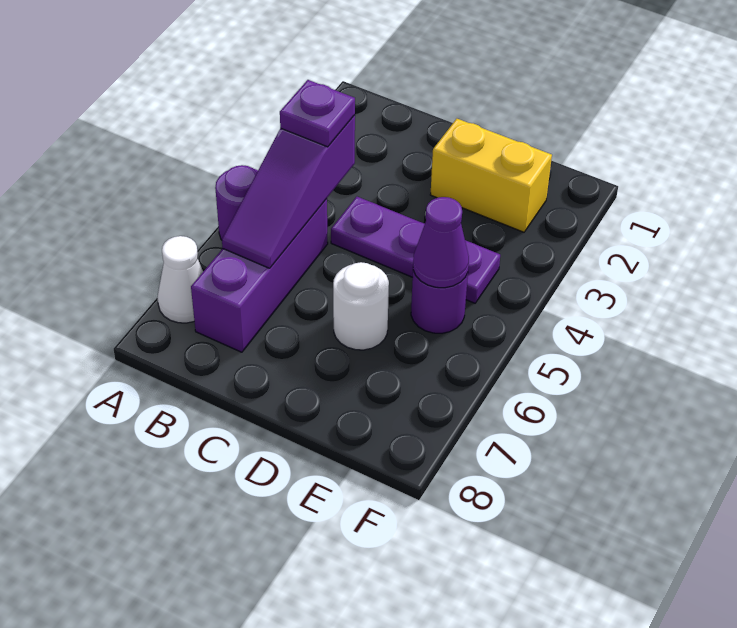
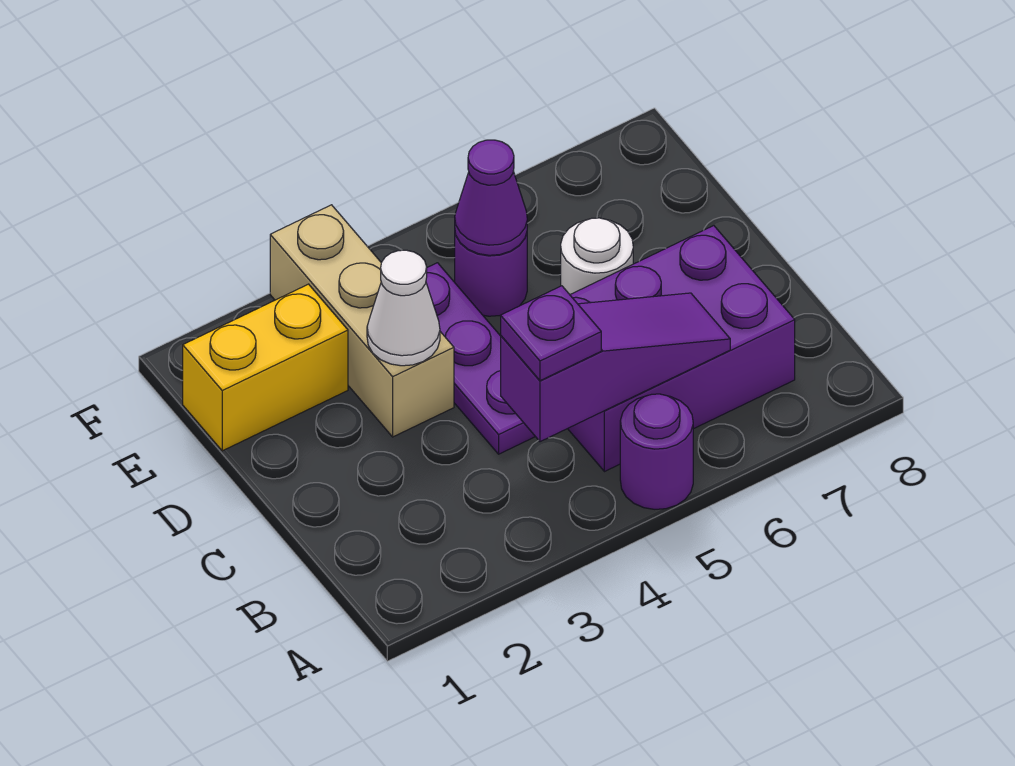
white cone A7 level 1 -> white cone D3 level 2
purple brick B5:B7 level 1 -> purple brick B5:C7 level 1
yellow brick D2:E2 level 1 -> yellow brick E1:E2 level 1
none -> tan brick D3:F3 level 1

